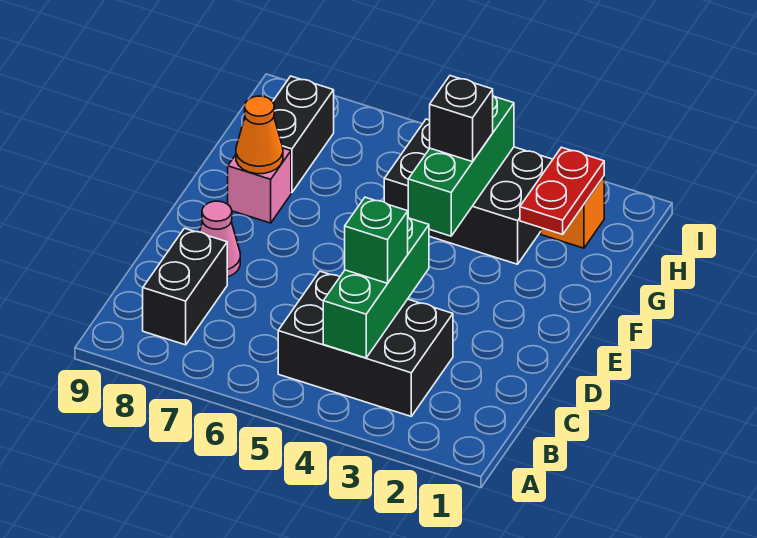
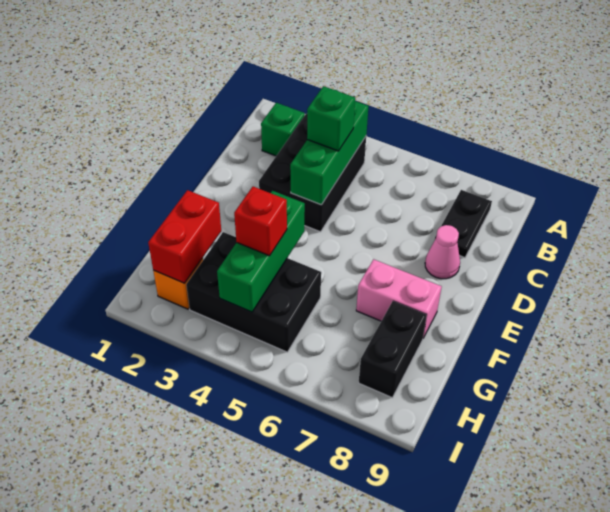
none -> green brick B2 level 1
black brick B3:C5 level 1 -> black brick B3:D4 level 1
black brick B8:C8 level 1 -> black plate B8:C8 level 1
pink brick F8 level 1 -> pink brick F7:F8 level 1
orange cone F8 level 2 -> none
red plate G2:H2 level 2 -> red brick G2:H2 level 2
black brick G4 level 3 -> red brick G4 level 3

